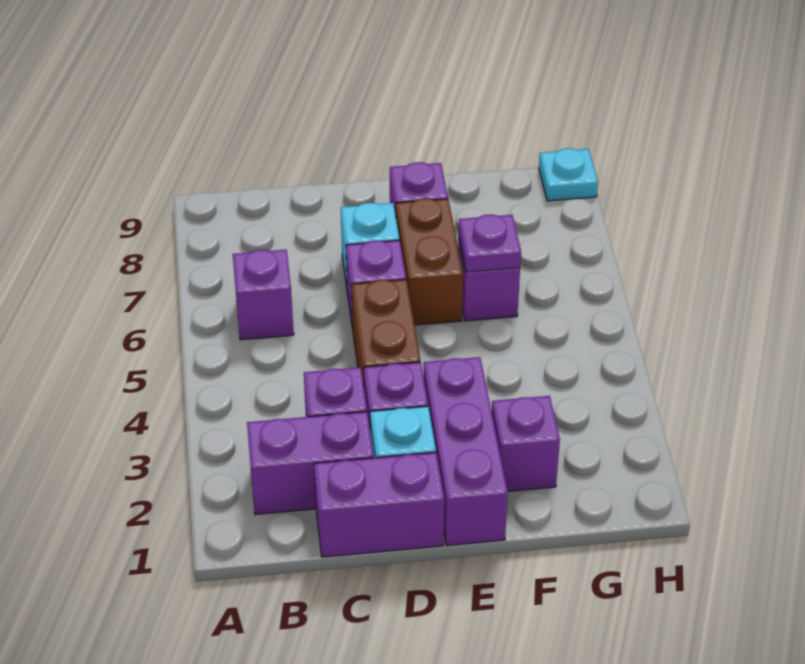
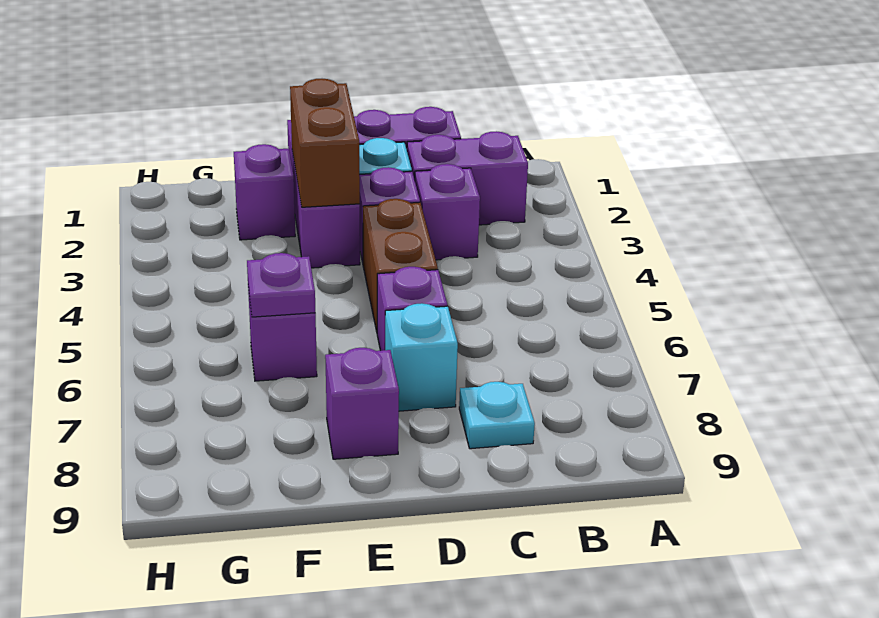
purple brick B6 level 1 -> none
brown brick E6:E7 level 1 -> brown brick E2:E3 level 2
cyan plate H9 level 1 -> cyan plate C8 level 1

